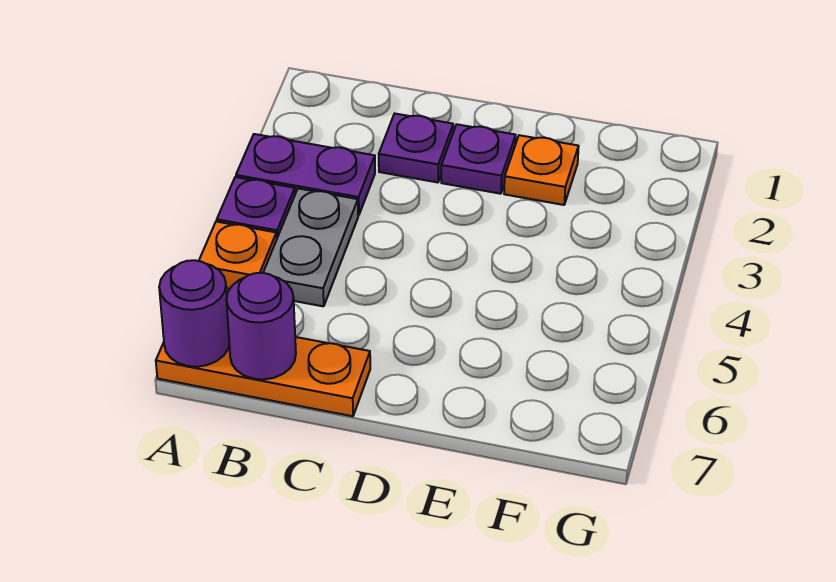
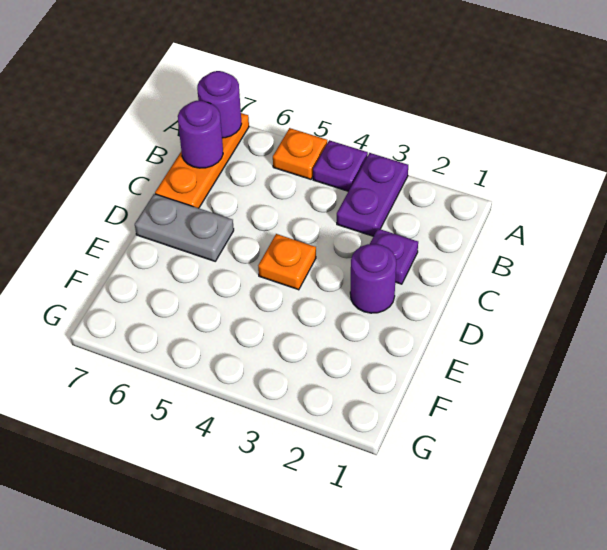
grey plate B4:B5 level 1 -> grey plate D6:D7 level 1
purple plate D2 level 1 -> purple round brick D2 level 1
orange plate E2 level 1 -> orange plate D4 level 1

